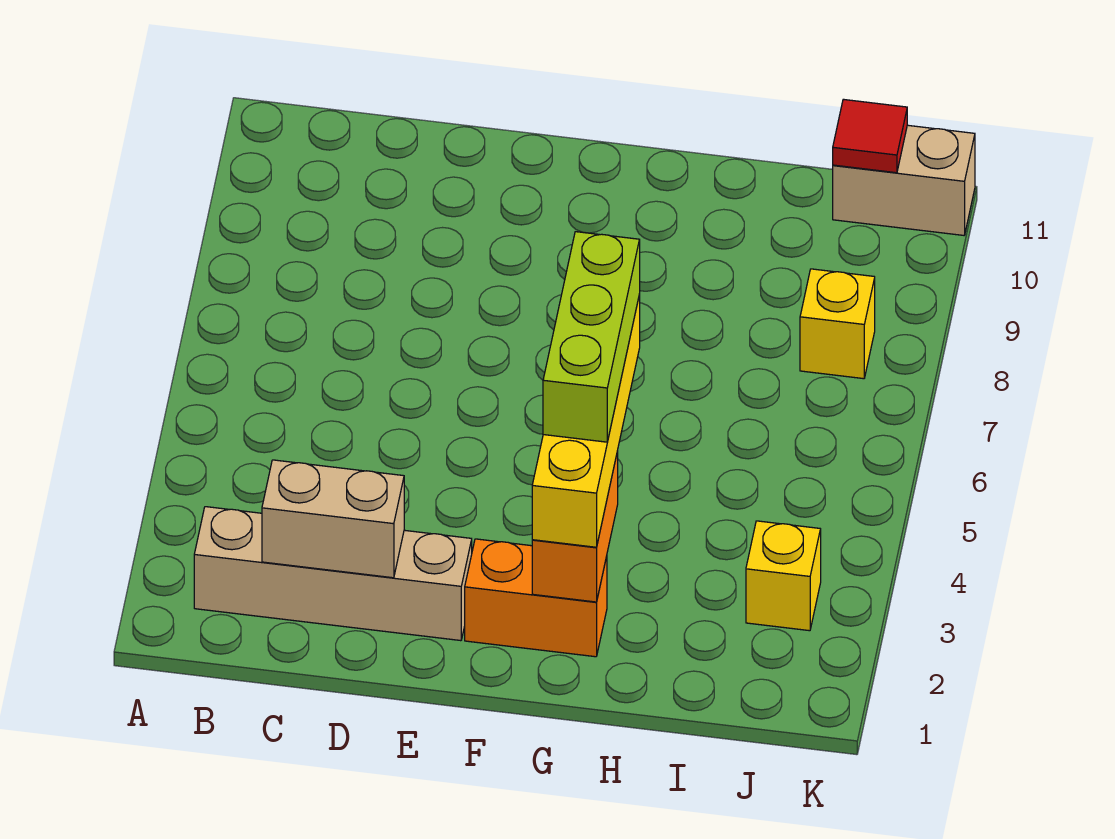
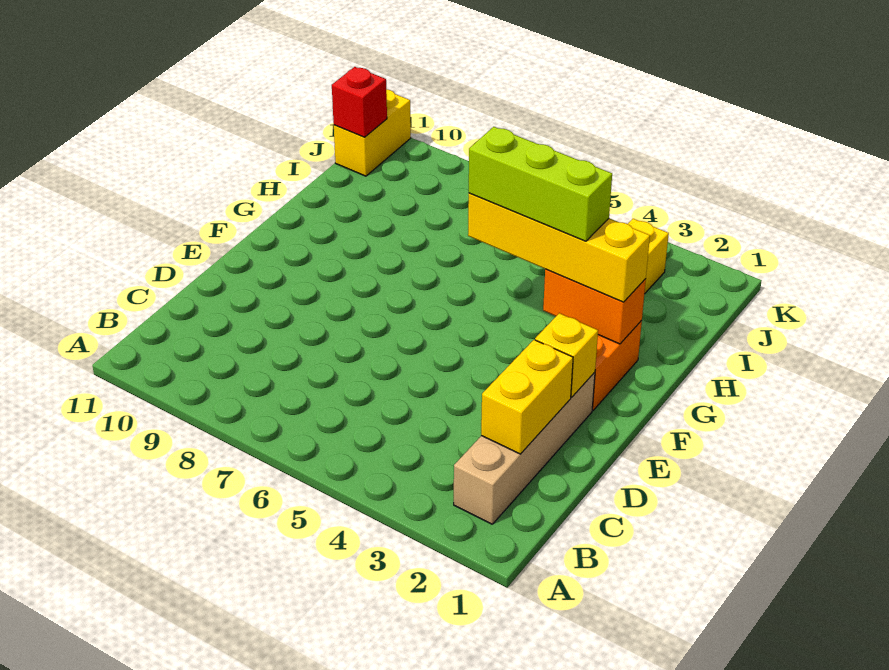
tan brick C2:D2 level 2 -> yellow brick C2:D2 level 2
yellow brick J8 level 1 -> yellow brick E2 level 2
tan brick J11:K11 level 1 -> yellow brick J11:K11 level 1
red tile J11 level 2 -> red brick J11 level 2

